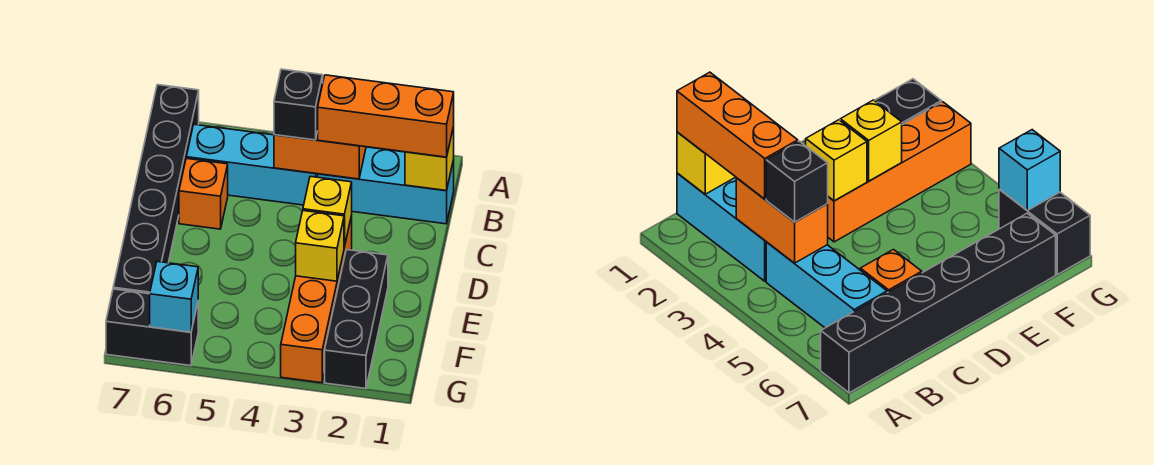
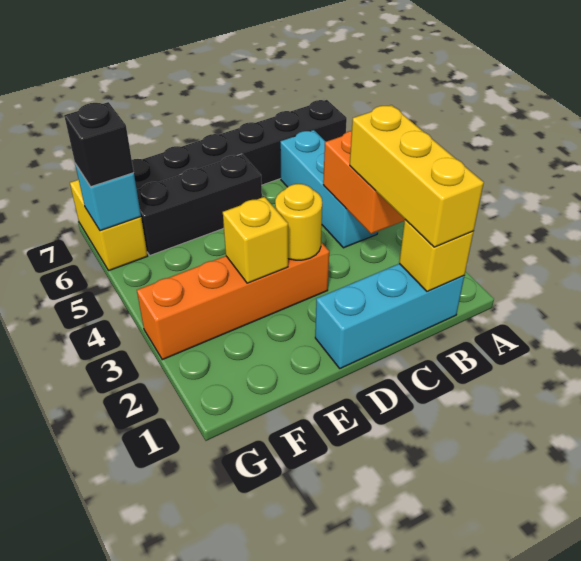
cyan brick B1:B3 level 1 -> cyan brick B1:D1 level 1
orange brick B1:B3 level 3 -> yellow brick B1:B3 level 3
black brick B4 level 3 -> black brick G6 level 3
orange brick C6 level 1 -> none
yellow brick D3 level 2 -> yellow round brick D3 level 2
black brick E2:G2 level 1 -> black brick D6:F6 level 1
black brick G6:G7 level 1 -> yellow brick G6:G7 level 1

